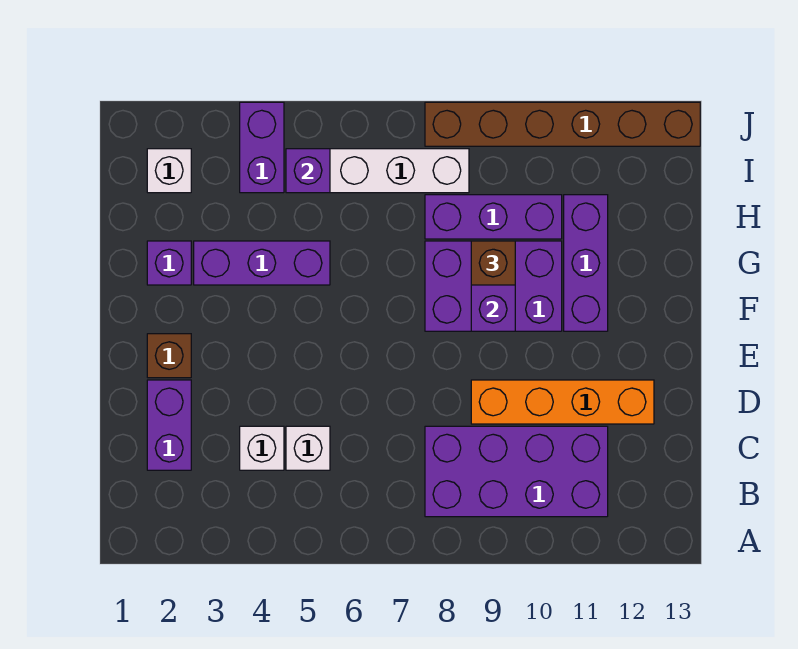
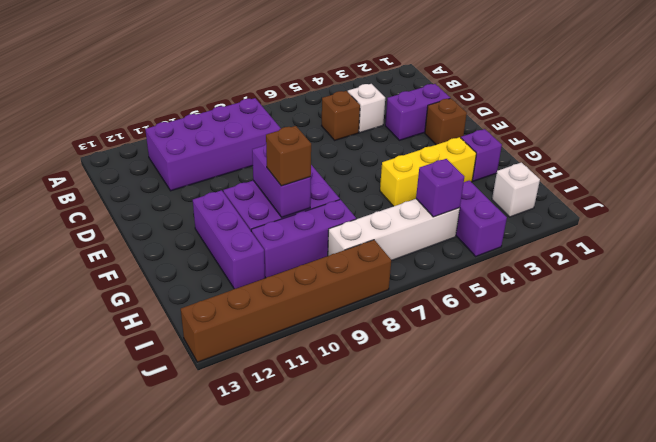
purple brick C2:D2 level 1 -> purple brick D2:D3 level 1
white brick C5 level 1 -> brown brick C5 level 1
orange brick D9:D12 level 1 -> none
purple brick G3:G5 level 1 -> yellow brick G3:G5 level 1

